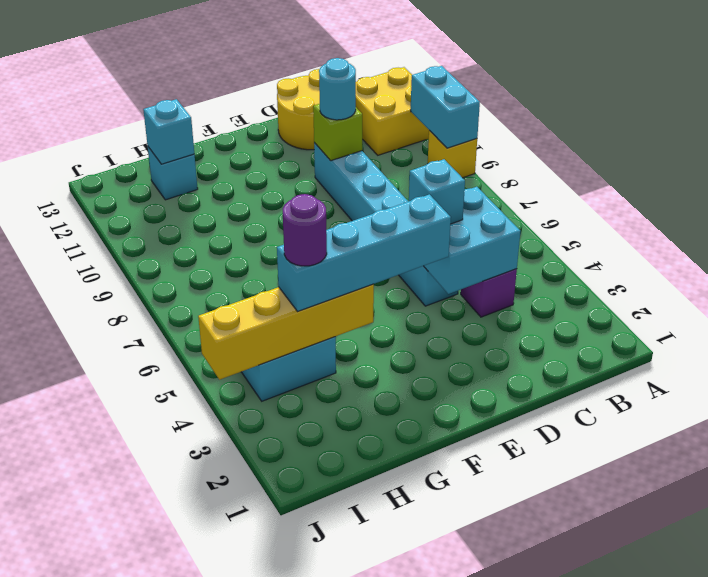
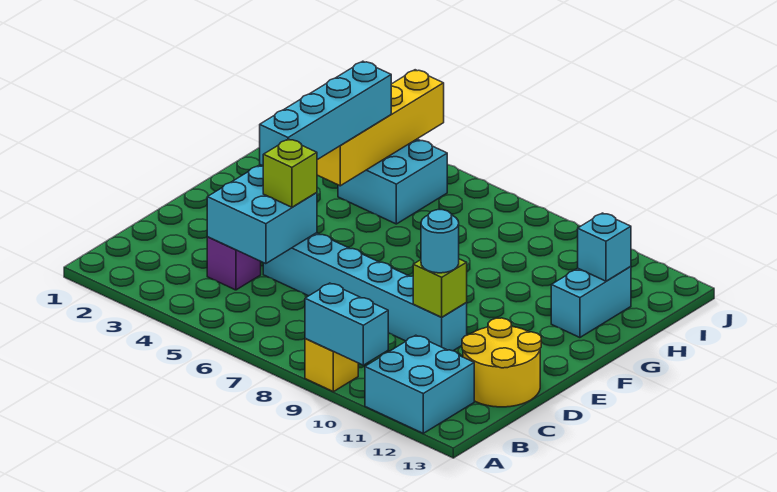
yellow brick A11:B12 level 1 -> cyan brick A11:B12 level 1
cyan brick D5 level 3 -> lime brick D5 level 3
purple round brick H4 level 4 -> none
cyan brick H12 level 1 -> cyan brick G12:H12 level 1

